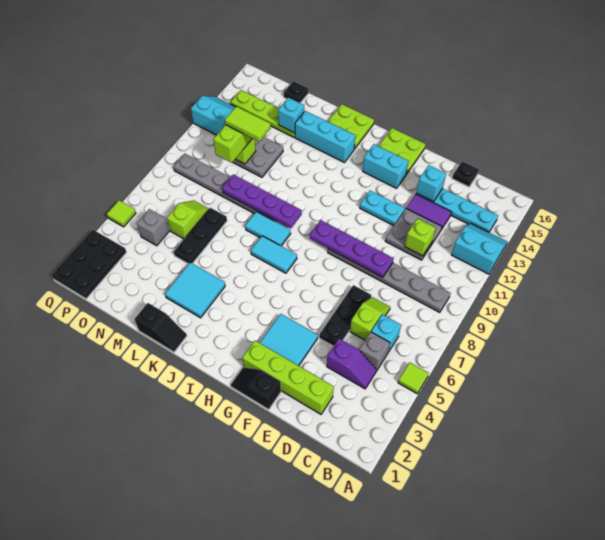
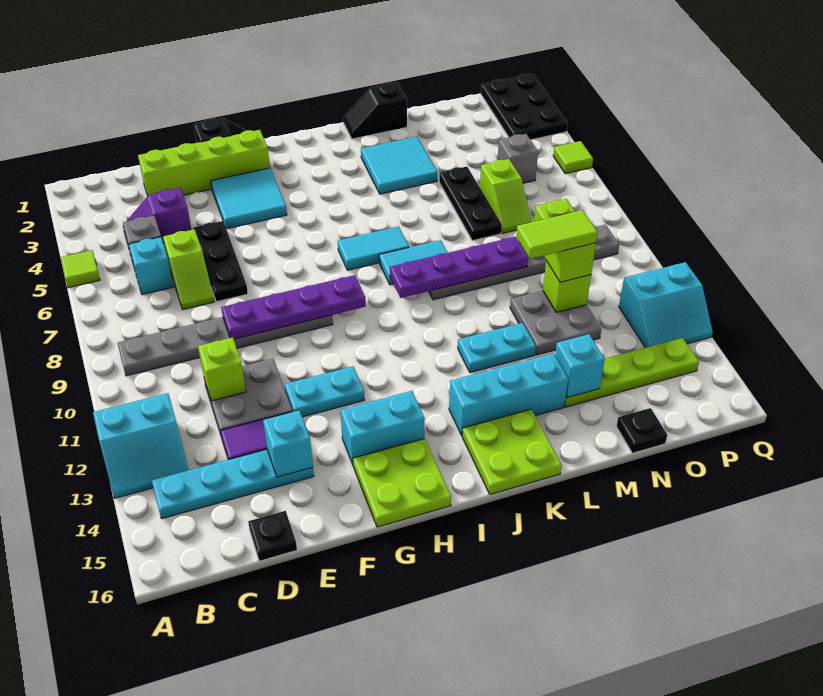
none -> cyan plate K12:L12 level 1

